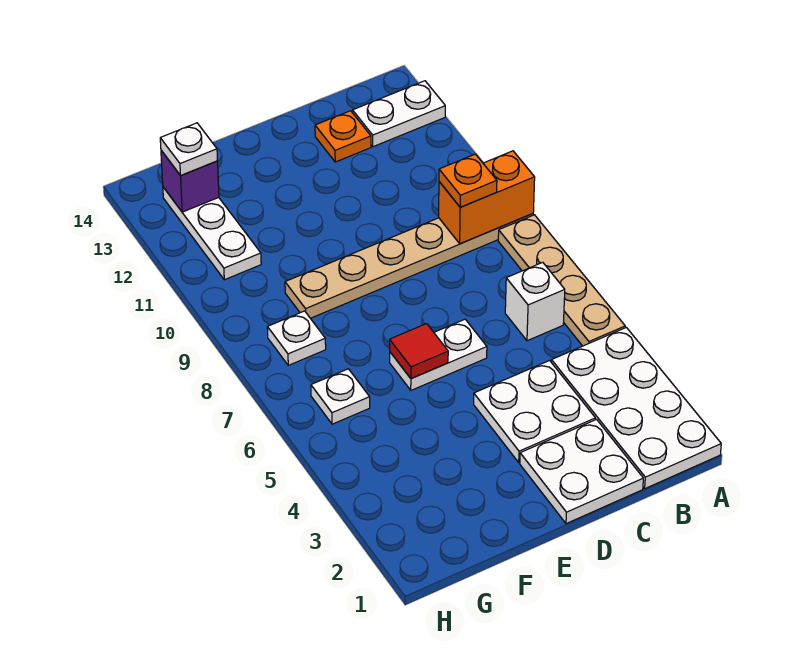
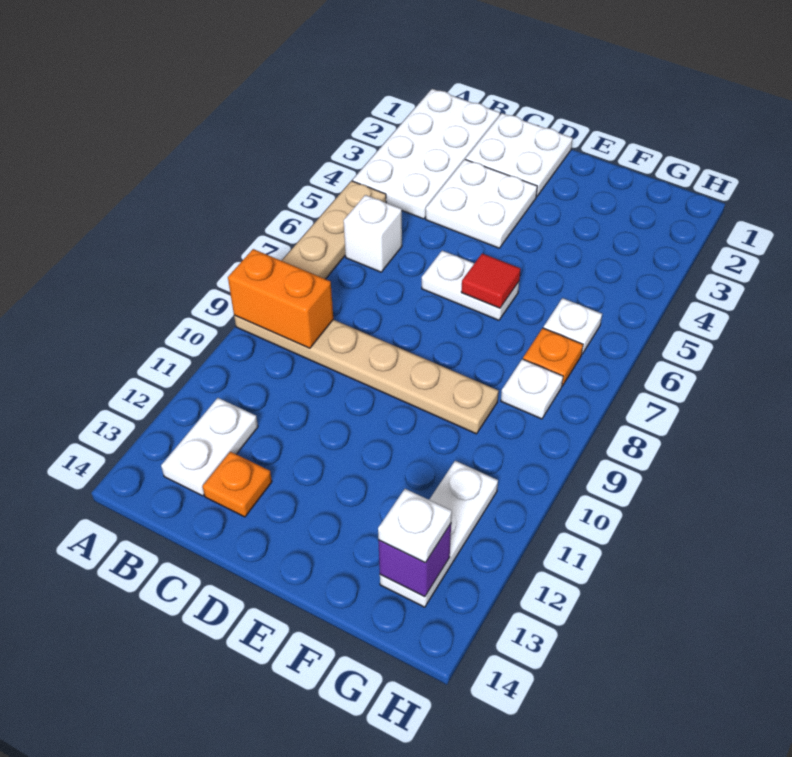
white plate A13:B13 level 1 -> white plate B12:B13 level 1
orange plate B9 level 3 -> orange plate G7 level 1

